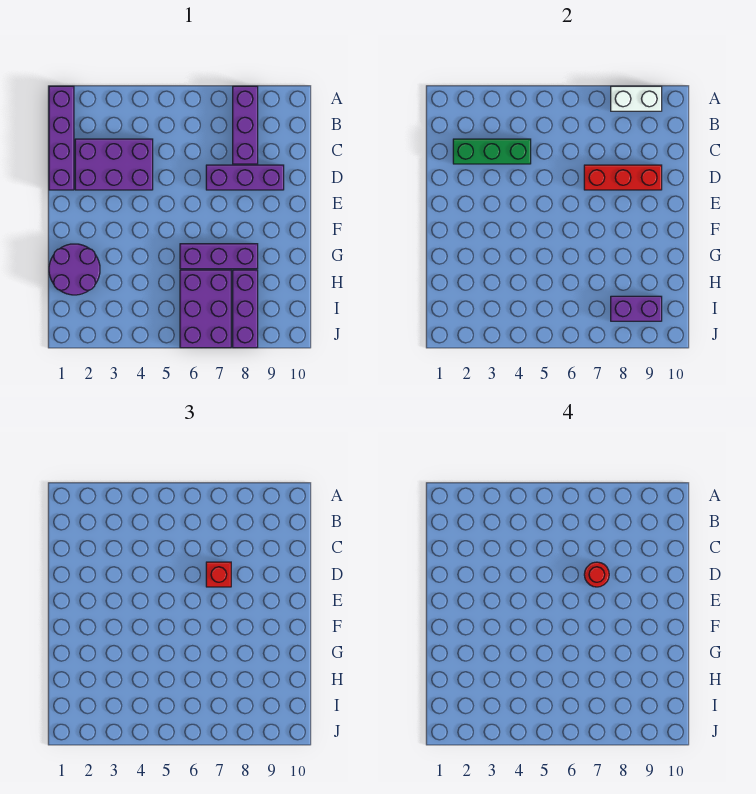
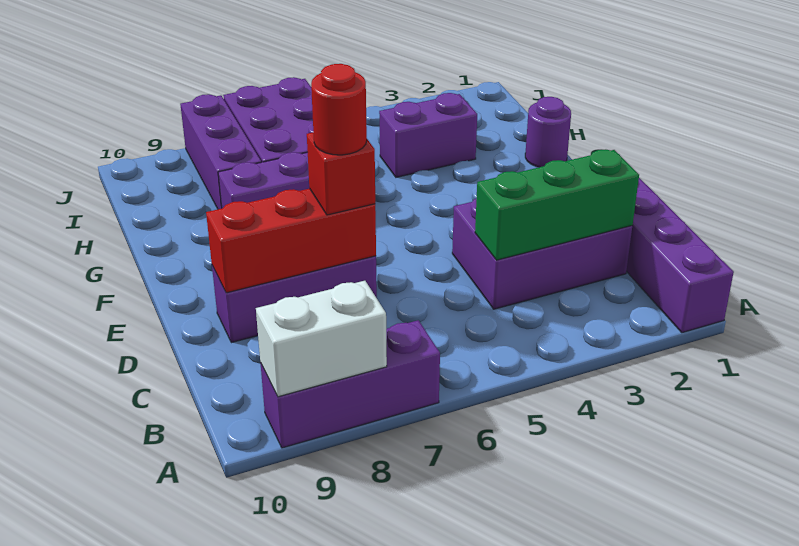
purple brick A8:C8 level 1 -> purple brick A7:A9 level 1
purple round brick G1:H2 level 1 -> purple round brick G1 level 1
purple brick I8:I9 level 2 -> purple brick H3:H4 level 1

